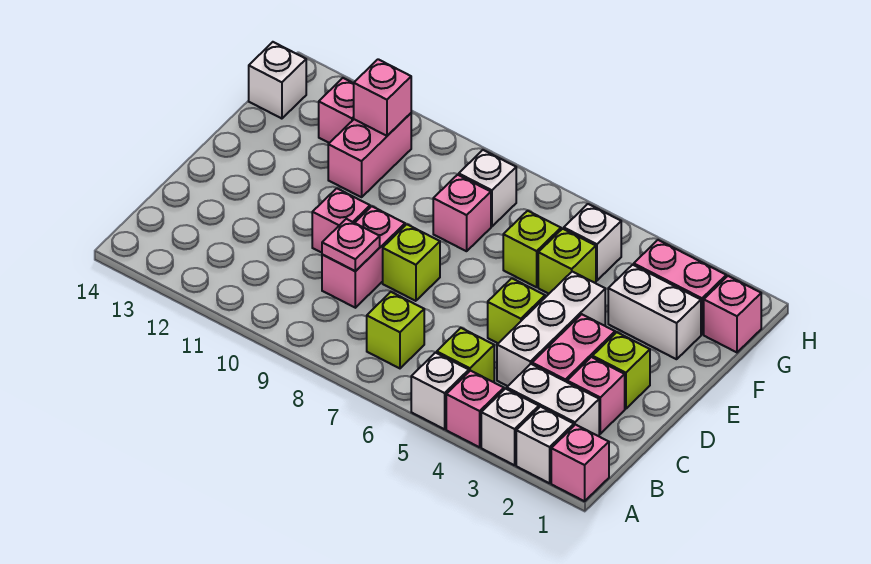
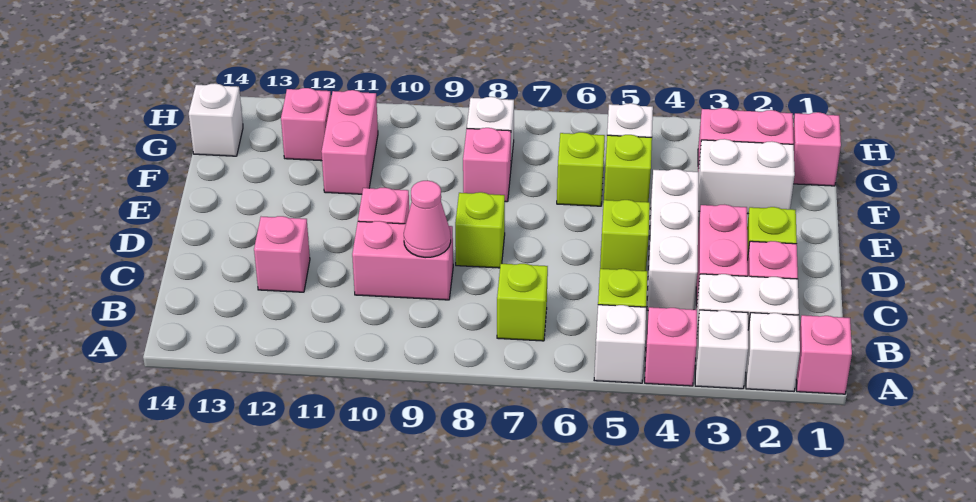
pink brick C9:D9 level 1 -> pink brick C9:C10 level 1
pink plate C9 level 2 -> pink cone C9 level 2
pink brick G11 level 2 -> pink brick C12 level 1

